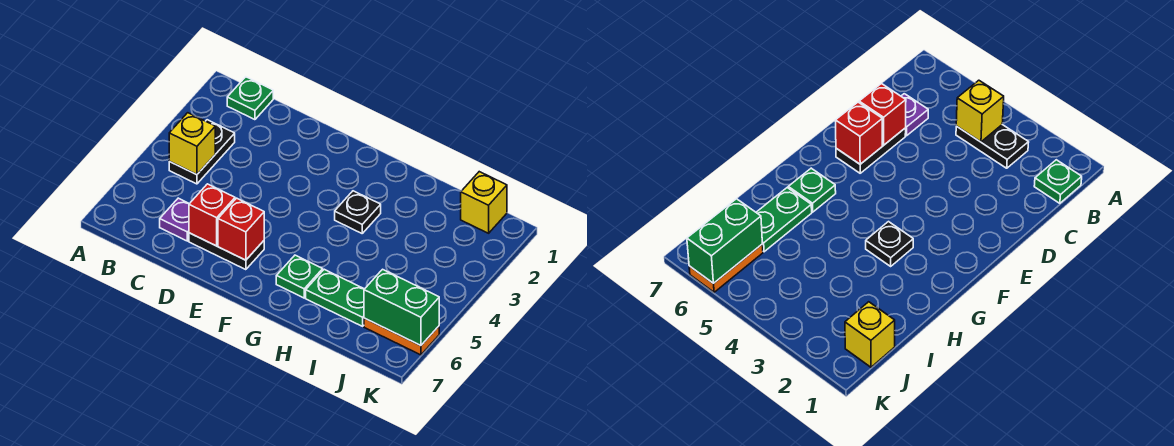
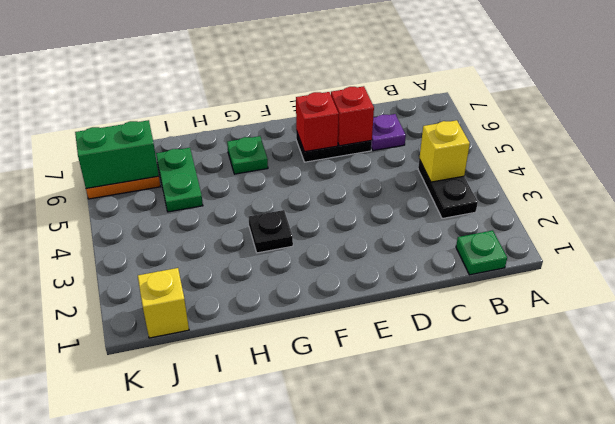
green plate H6:I6 level 1 -> green plate I5:I6 level 1

